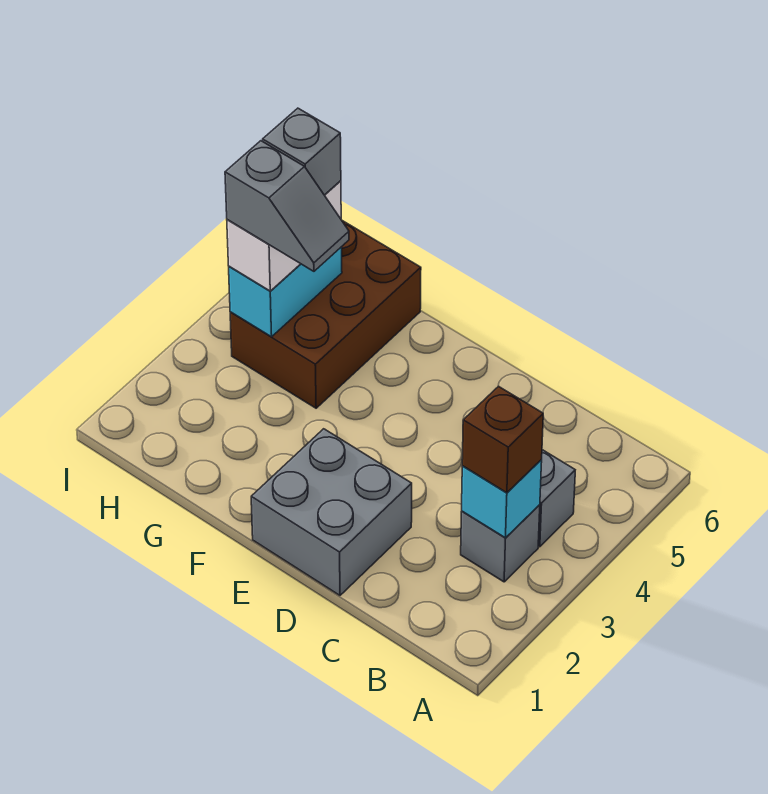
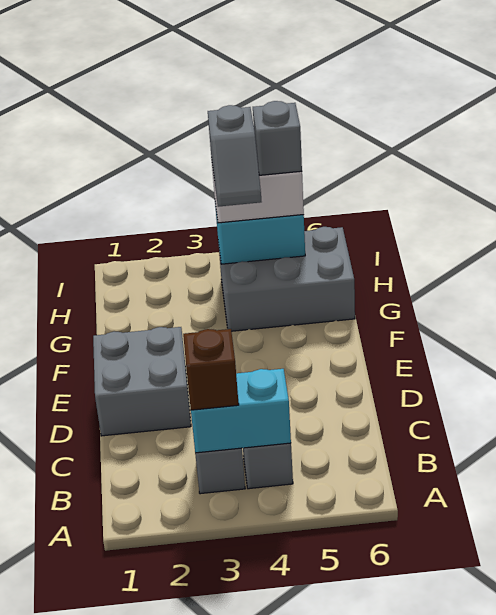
cyan brick B3 level 2 -> cyan brick B3:B4 level 2
brown brick G4:H6 level 1 -> grey brick G4:H6 level 1

